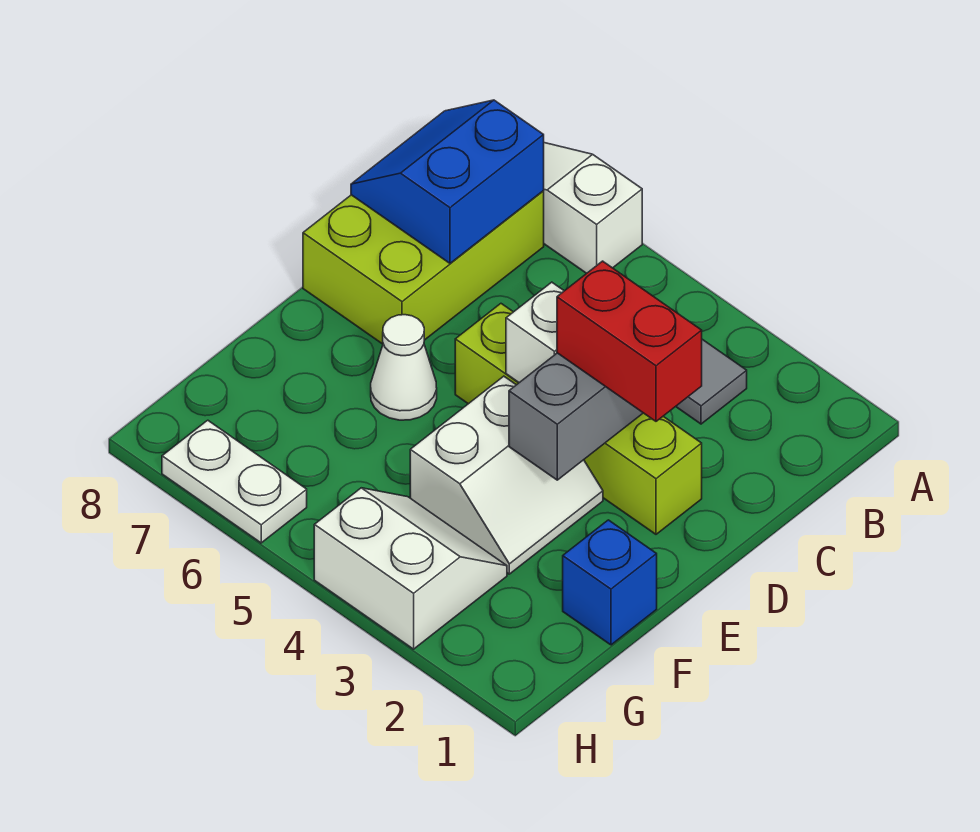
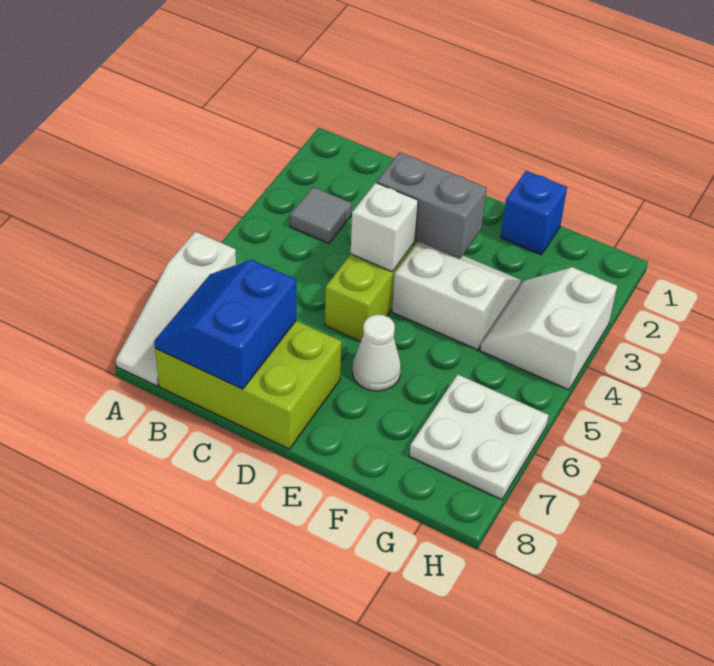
blue slope B7:C8 level 2 top 7 -> blue slope B7:C8 level 2 top C
red brick D2:D3 level 3 -> none
white plate H6:H7 level 1 -> white plate G6:H7 level 1

